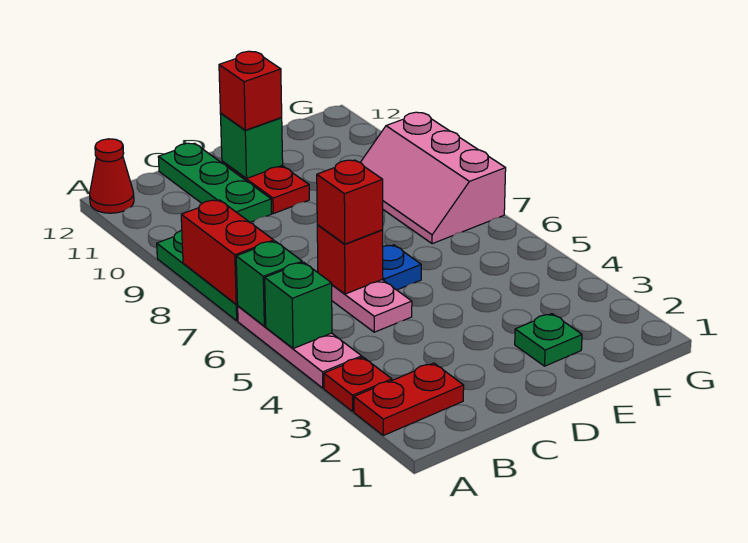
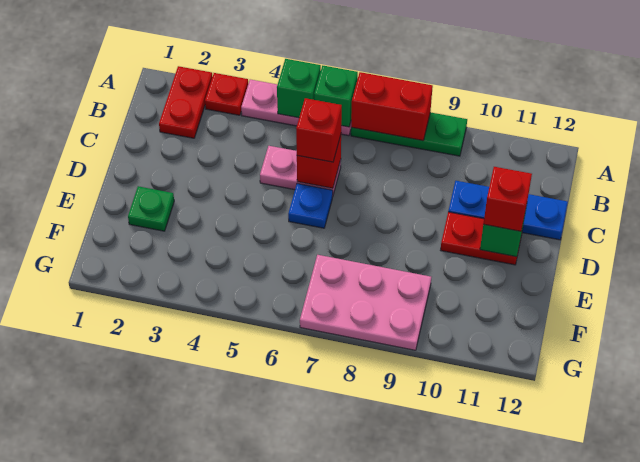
red cone A12 level 1 -> none
green plate C10:C12 level 1 -> blue plate C10:C12 level 1
pink slope F7:G9 level 1 top G -> pink plate F7:G9 level 1

